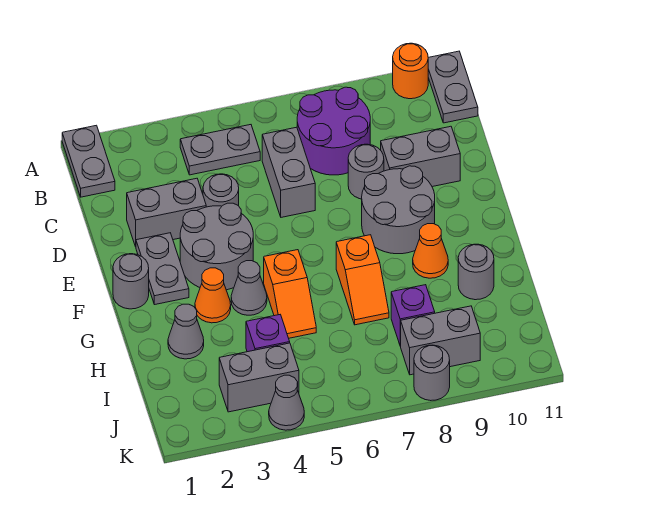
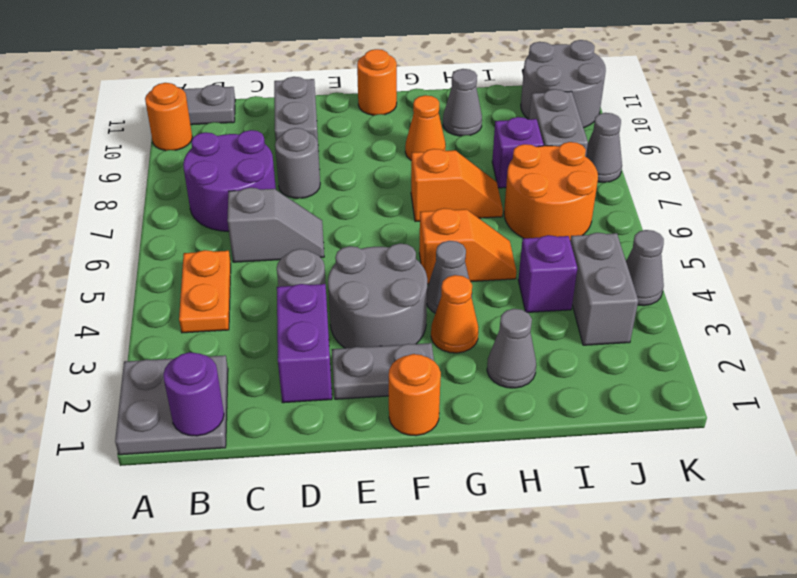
grey plate A1:B1 level 1 -> grey plate A1:B2 level 1
none -> purple round brick B1 level 2
grey plate B4:B5 level 1 -> orange plate B4:B5 level 1
grey brick C6:D6 level 1 -> grey slope C6:D6 level 1 top C
grey brick D2:D3 level 1 -> purple brick D2:D3 level 1
grey round brick E8:F9 level 1 -> grey round brick J10:K11 level 1
grey round brick F1 level 1 -> orange round brick F1 level 1
none -> orange round brick F11 level 1
grey round brick H10 level 1 -> grey cone H10 level 1
none -> orange round brick I6:J7 level 1
grey round brick K8 level 1 -> grey cone K8 level 1

